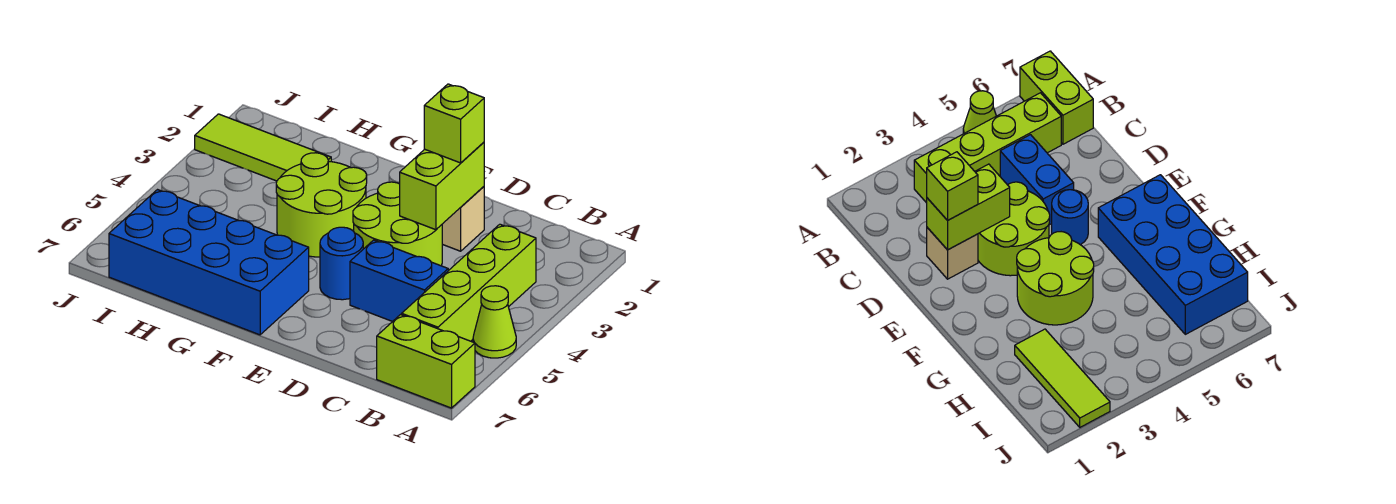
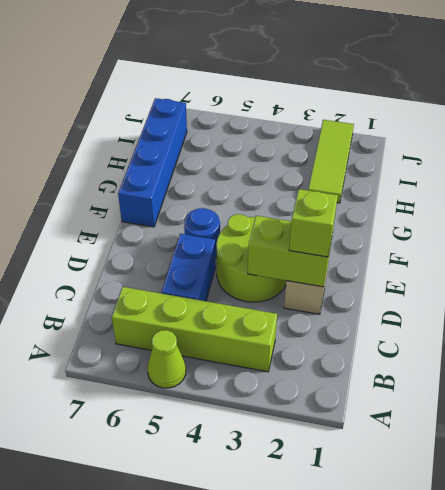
lime brick A7:B7 level 1 -> none
lime round brick F3:G4 level 1 -> none
blue brick F6:I7 level 1 -> blue brick F7:I7 level 1

